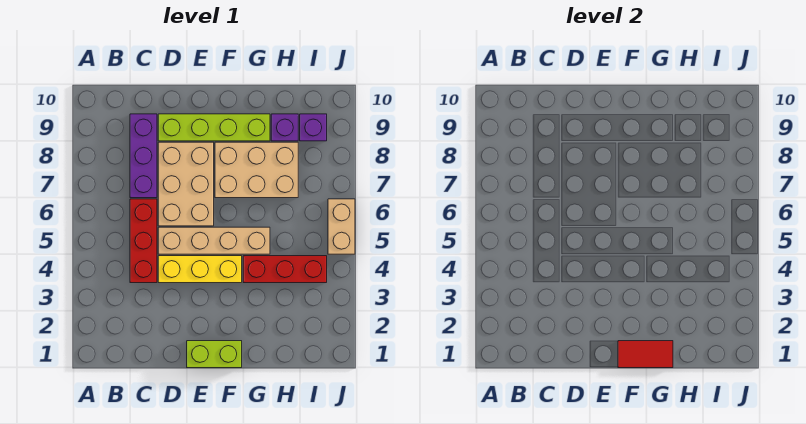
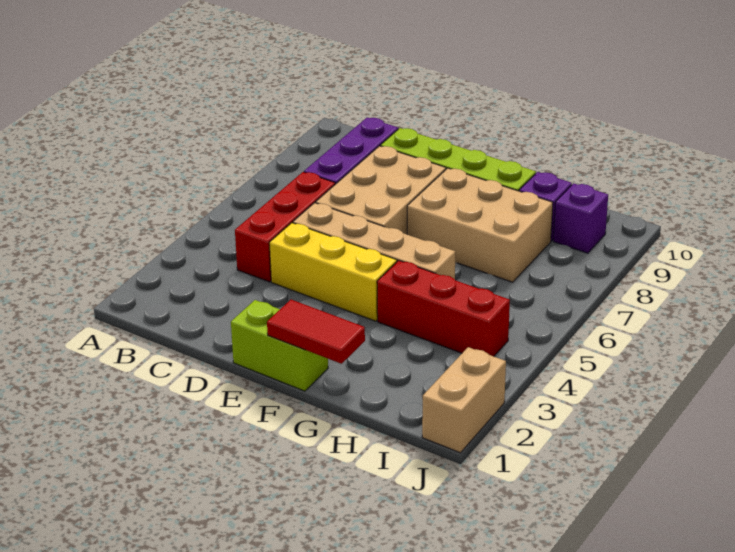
tan brick J5:J6 level 1 -> tan brick J1:J2 level 1

